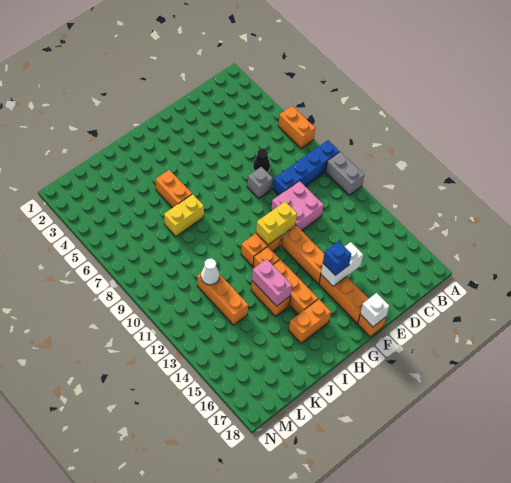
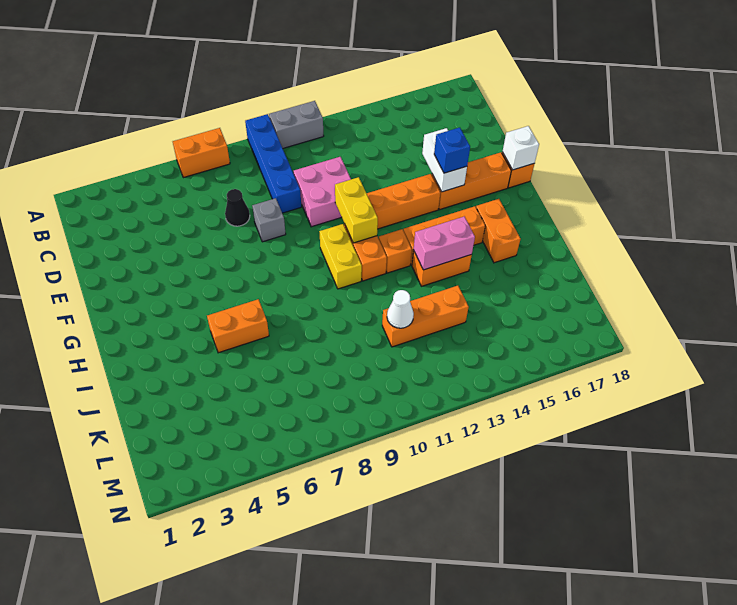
yellow brick I7:J7 level 1 -> yellow brick G10:H10 level 1

